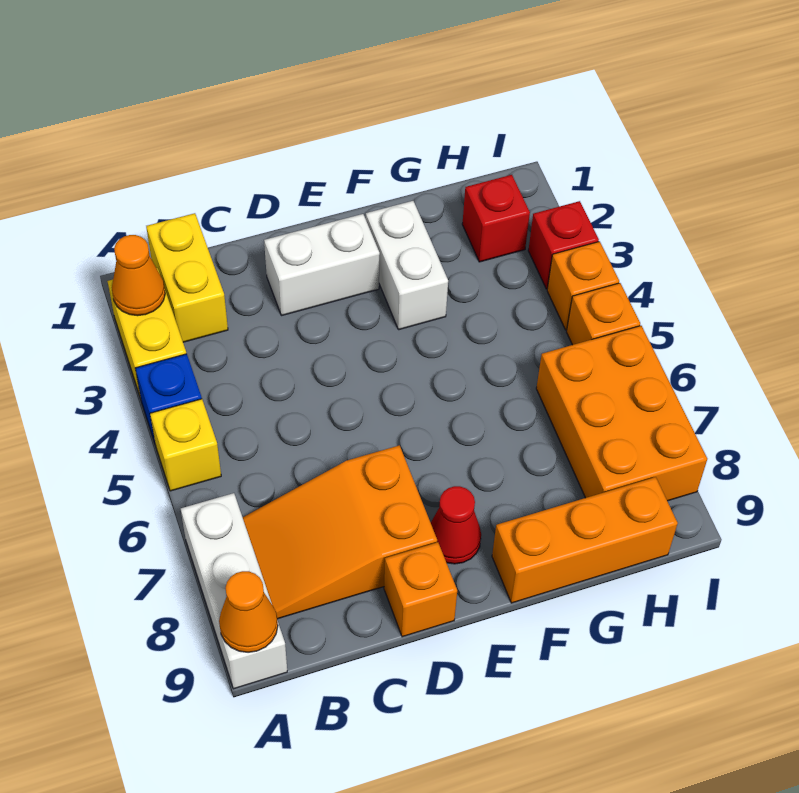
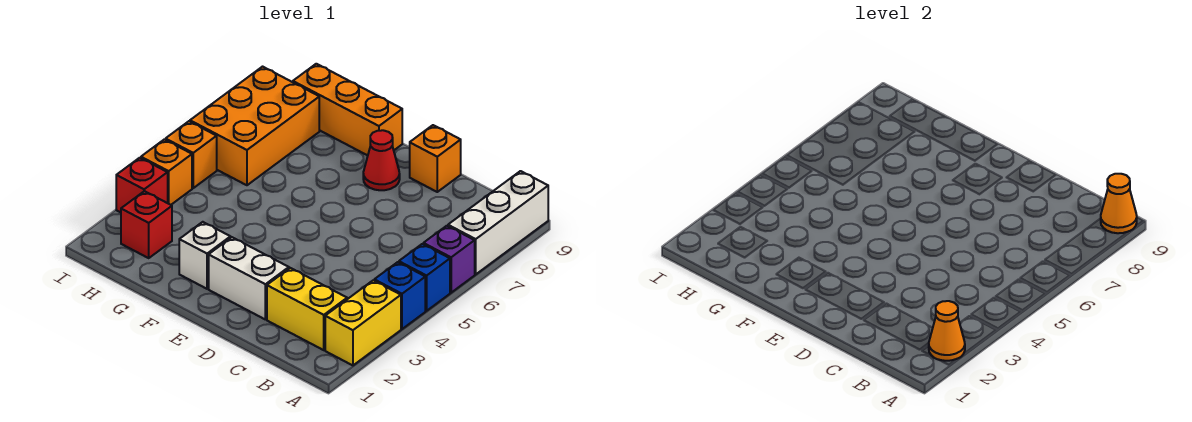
yellow brick A5 level 1 -> blue brick A5 level 1
none -> purple brick A6 level 1
yellow brick B1:B2 level 1 -> yellow brick B2:C2 level 1
orange slope B7:D8 level 1 top D -> none
white brick F2:F3 level 1 -> white brick F2 level 1

